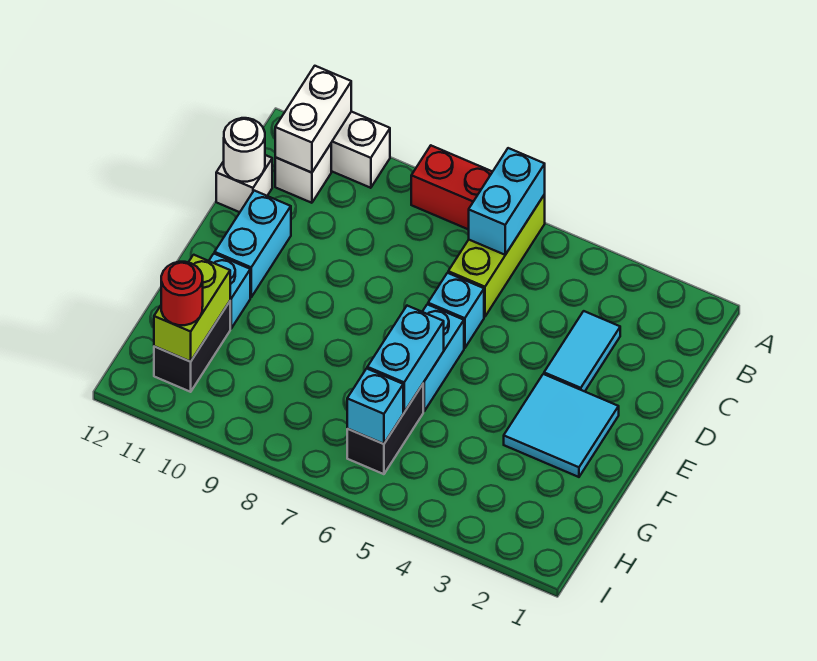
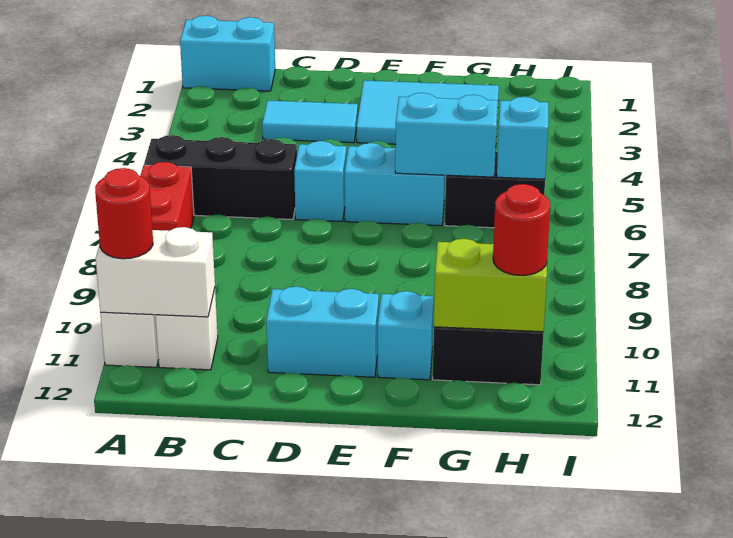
lime brick A6:C6 level 1 -> black brick A6:C6 level 1
cyan brick A6:B6 level 2 -> cyan brick A1:B1 level 1
none -> red round brick A11 level 3
white brick C12 level 1 -> none
white round brick C12 level 2 -> none
cyan tile E2:F3 level 1 -> cyan tile E2:G3 level 1

